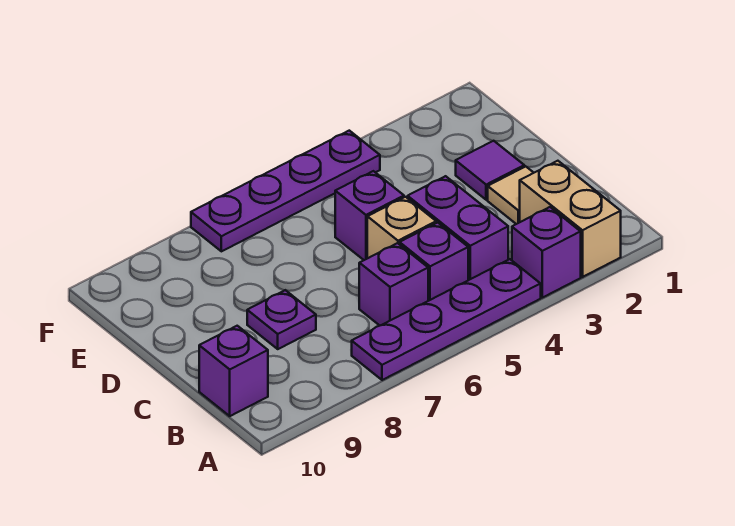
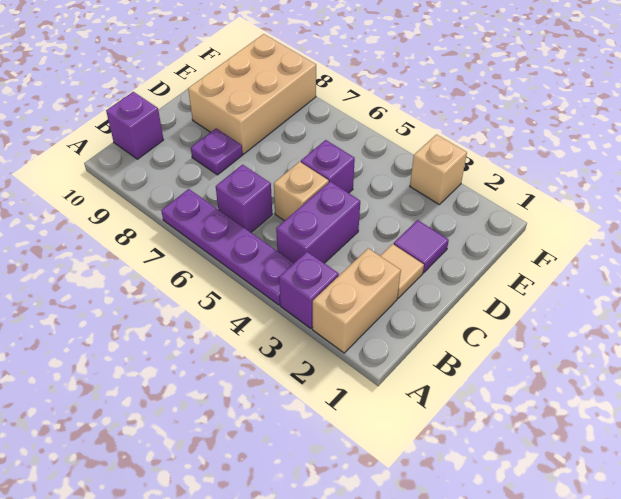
purple brick B5 level 1 -> none
none -> tan brick D8:F9 level 1
none -> tan brick F3 level 1
purple plate F4:F7 level 1 -> none

